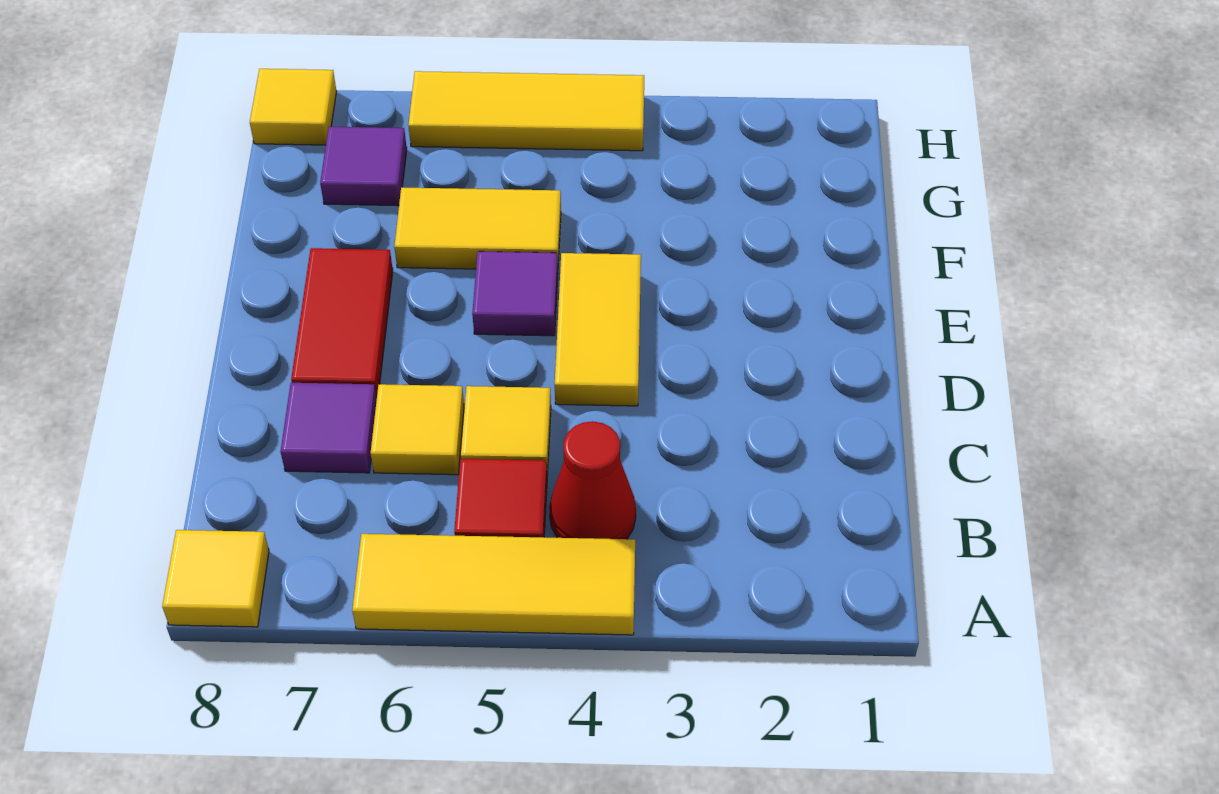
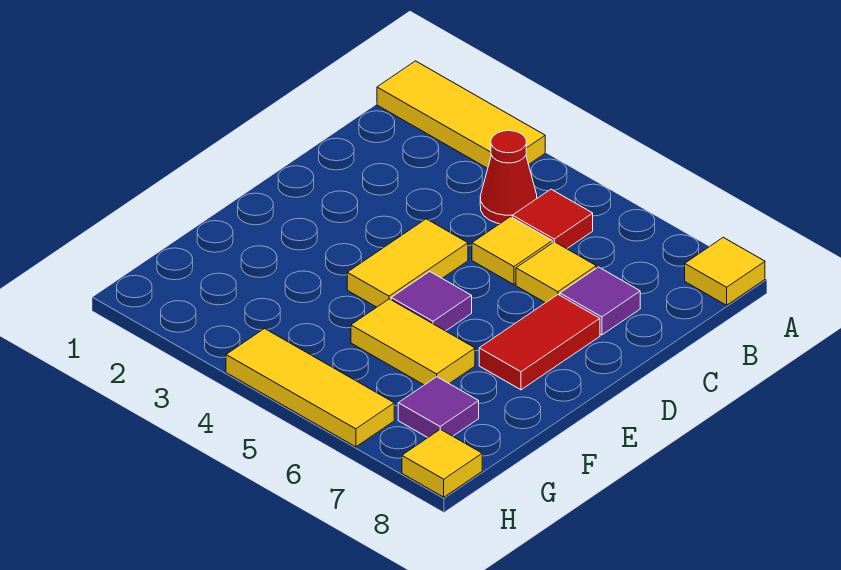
yellow tile A4:A6 level 1 -> yellow tile A1:A3 level 1

